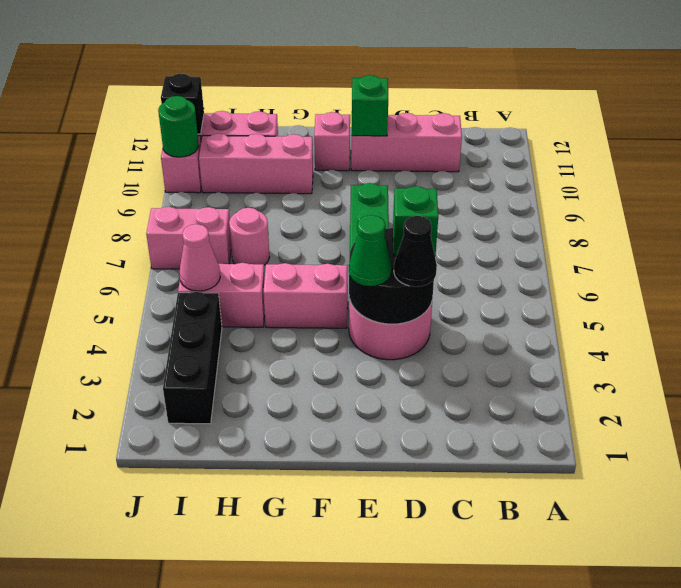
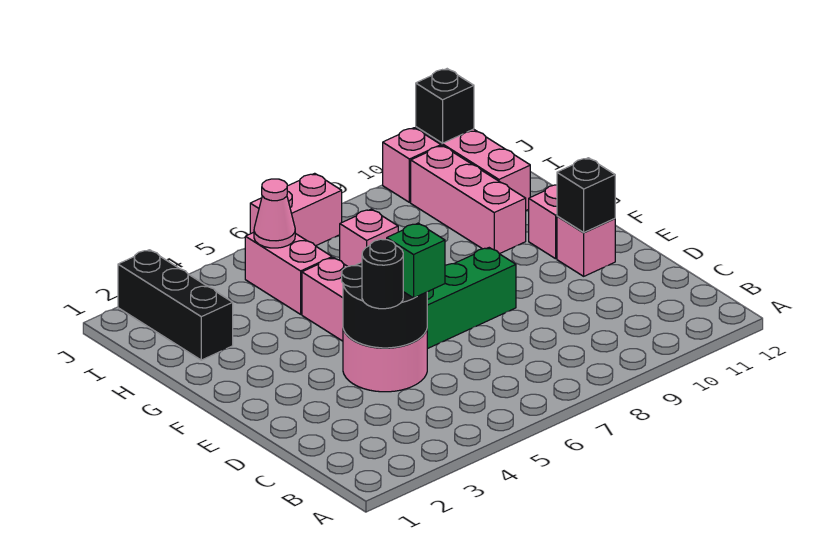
pink brick C11:E11 level 1 -> pink brick E11 level 1
black cone D4 level 3 -> black round brick D4 level 3
green cone E4 level 3 -> none
green brick E11 level 2 -> black brick E11 level 2
pink round brick H7 level 1 -> pink brick H7 level 1
black brick I2:I4 level 1 -> black brick H2:J2 level 1
pink brick I7:J7 level 1 -> pink brick J6:J7 level 1
green round brick J10 level 2 -> none

